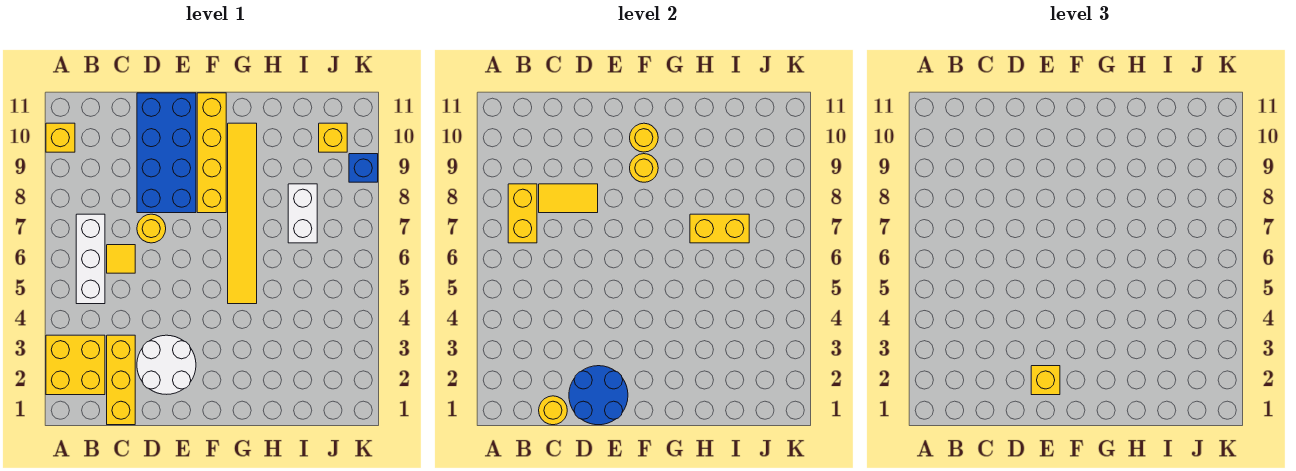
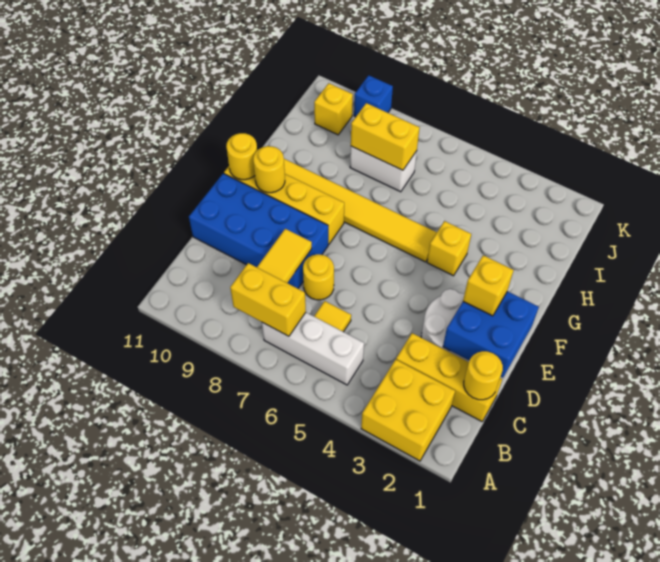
yellow brick A10 level 1 -> yellow brick G4 level 1
blue round brick D1:E2 level 2 -> blue brick D1:E2 level 2
yellow round brick F9 level 2 -> yellow round brick F11 level 2
yellow brick H7:I7 level 2 -> yellow brick I7:I8 level 2

